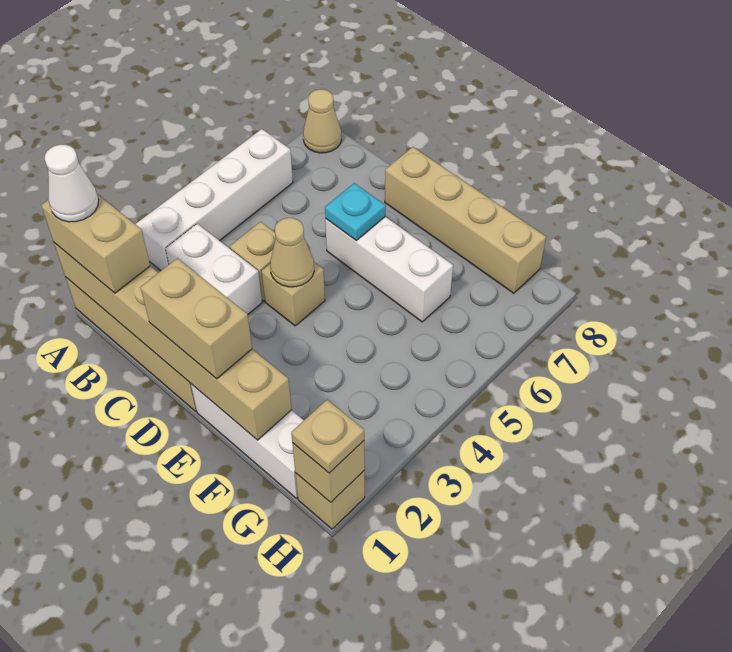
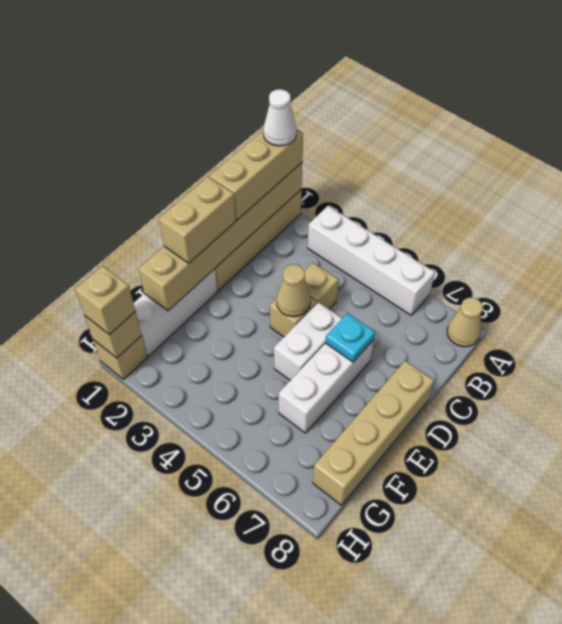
tan brick A1:B1 level 3 -> tan brick A1:C1 level 3
white brick B3:C3 level 1 -> white brick D5:E5 level 1
tan plate H1 level 3 -> tan brick H1 level 3

